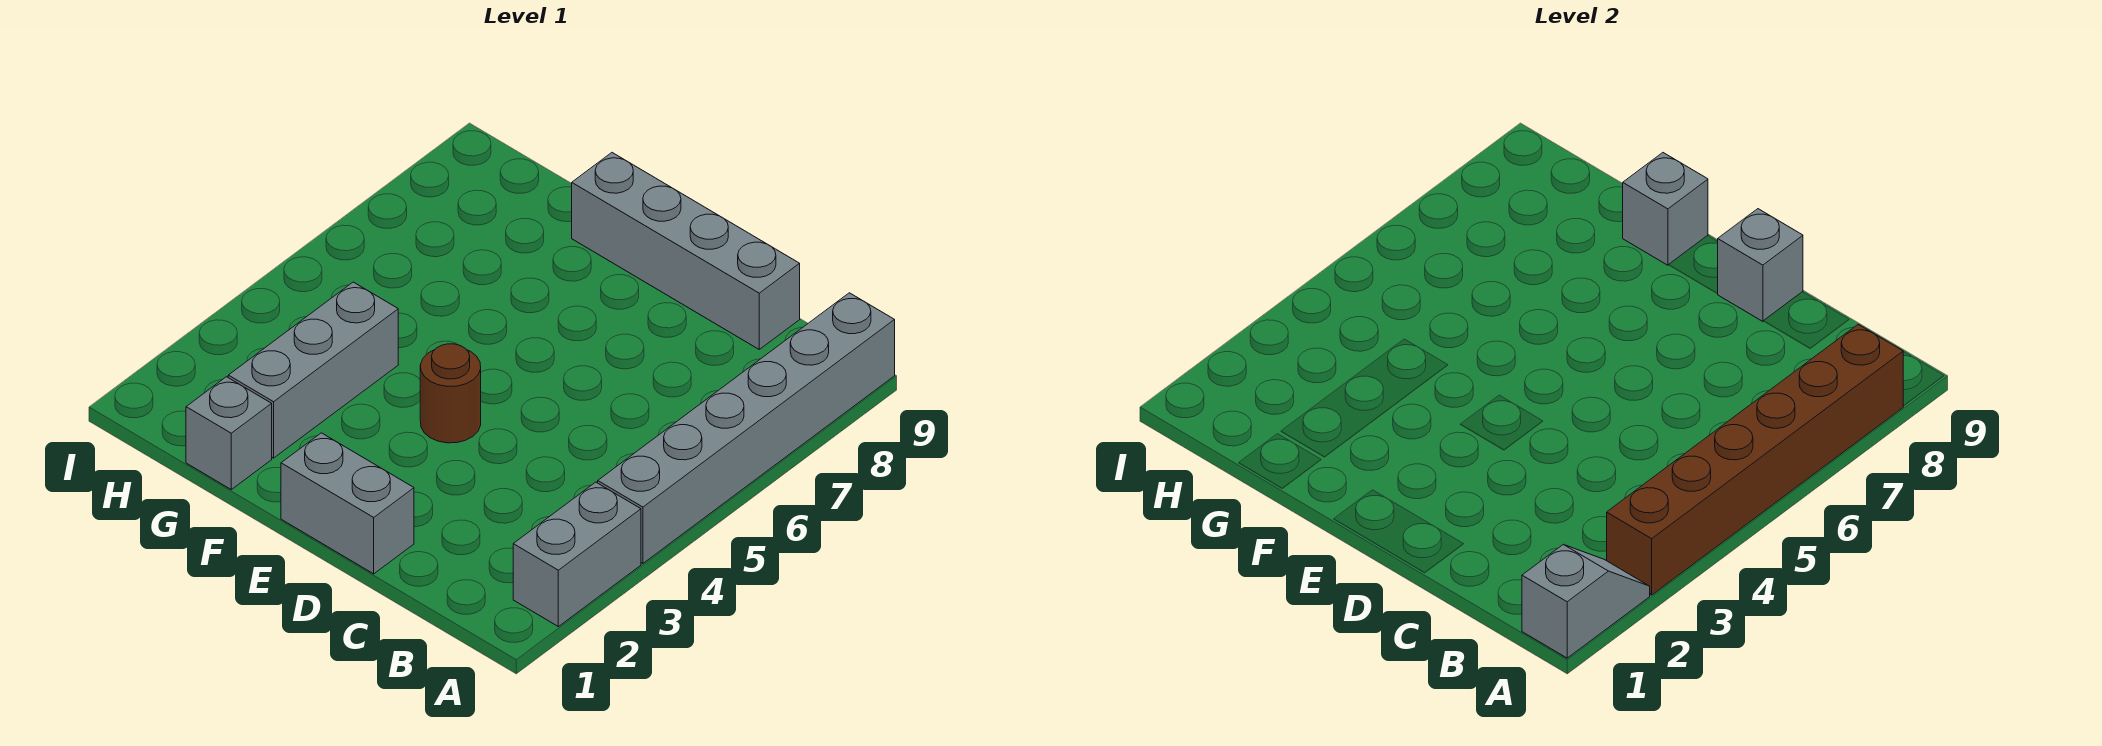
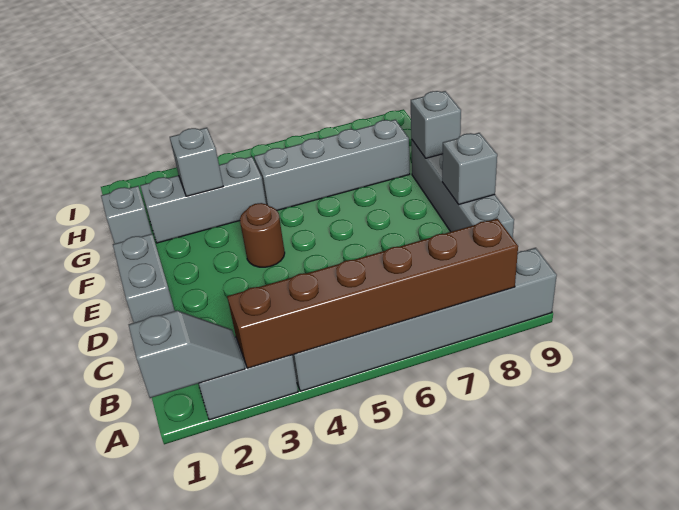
none -> grey brick G3 level 2
none -> grey brick G5:G8 level 1

